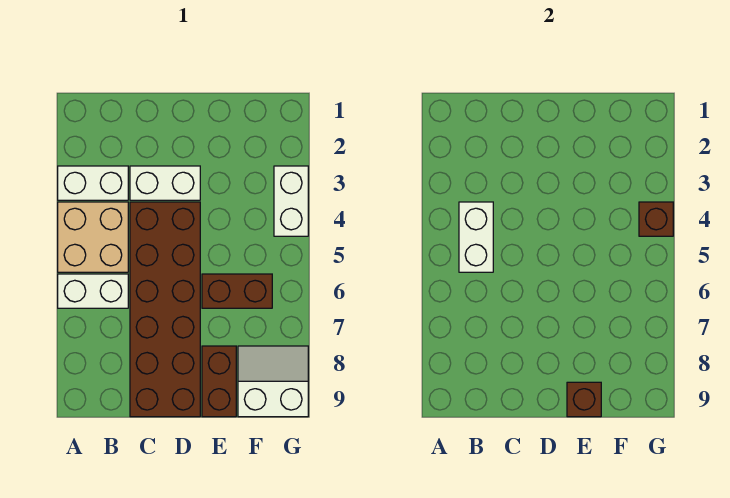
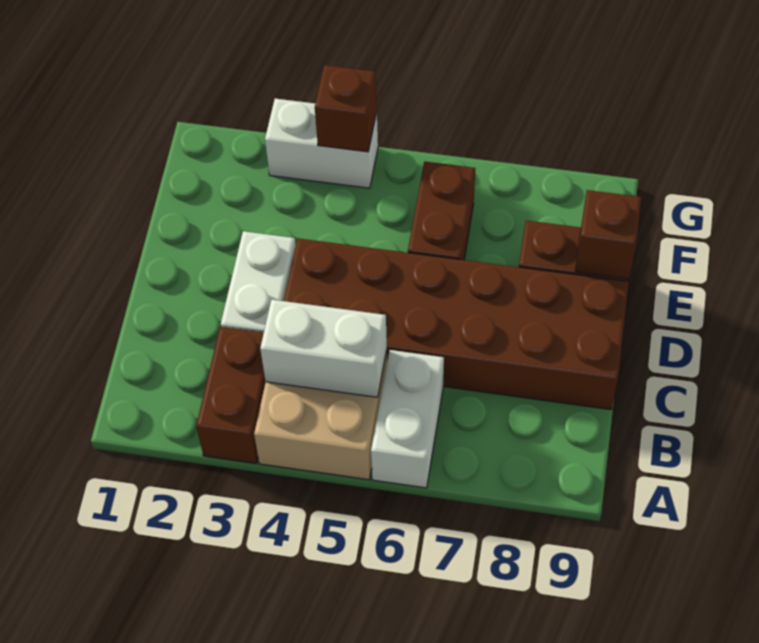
white brick A3:B3 level 1 -> brown brick A3:B3 level 1
white slope F8:G9 level 1 top 9 -> none

